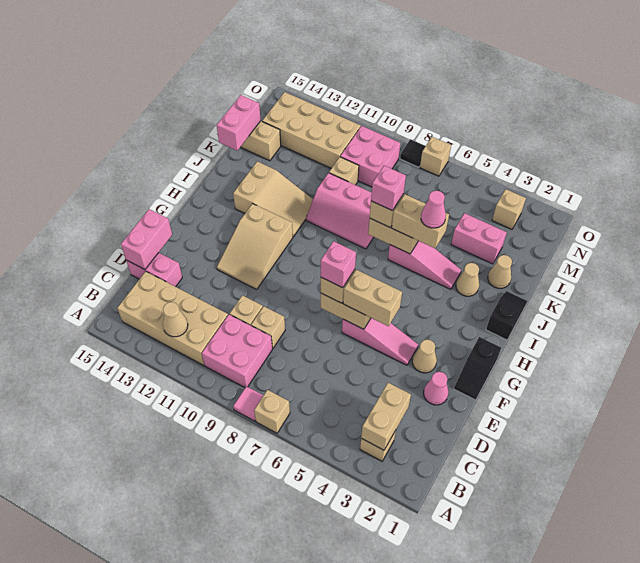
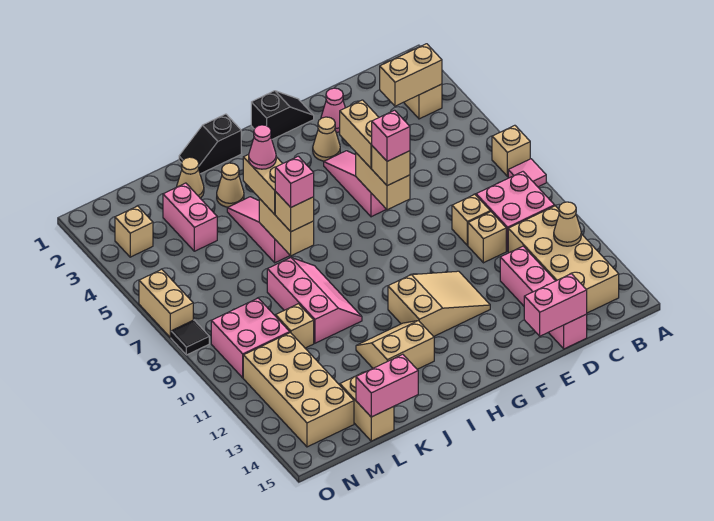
pink brick D14:D15 level 1 -> pink brick D12:D15 level 1
tan slope I11:J13 level 1 top 13 -> tan slope I12:J13 level 1 top 13
tan brick O7 level 1 -> tan brick O6:O7 level 1

